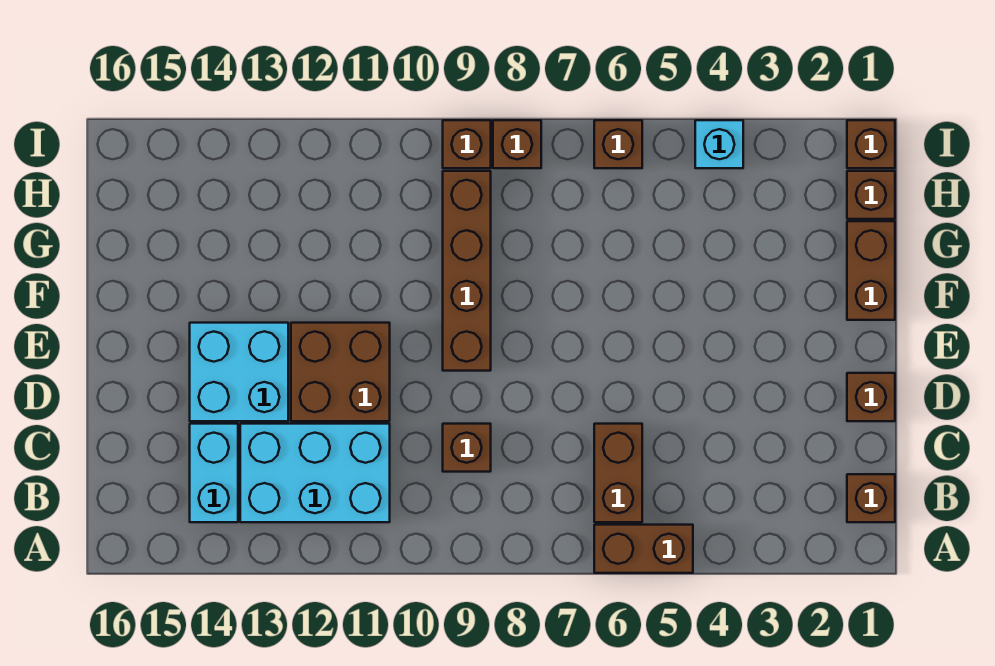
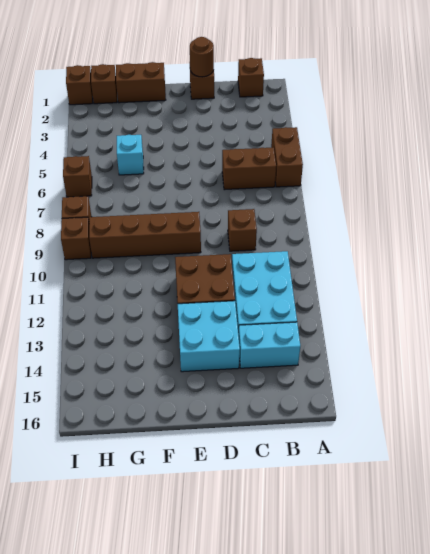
none -> brown round brick D1 level 2
cyan brick I4 level 1 -> cyan brick G5 level 1

